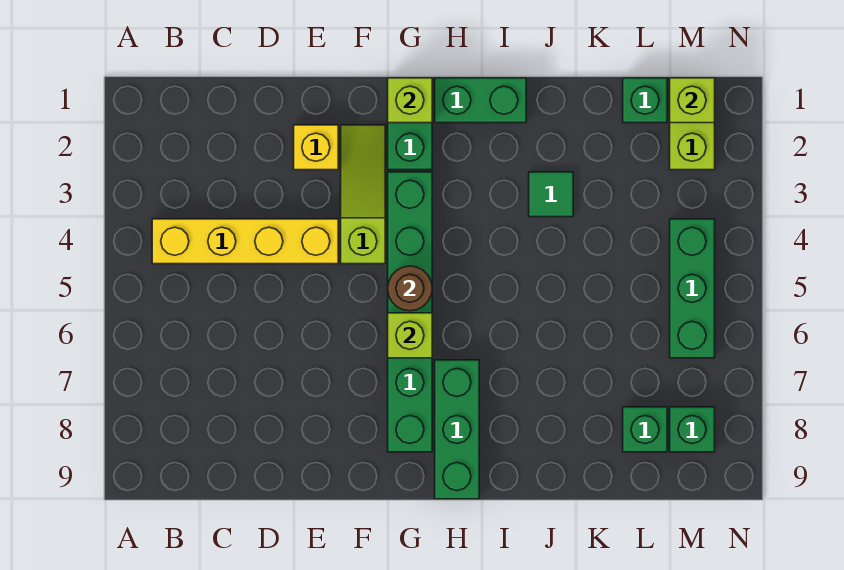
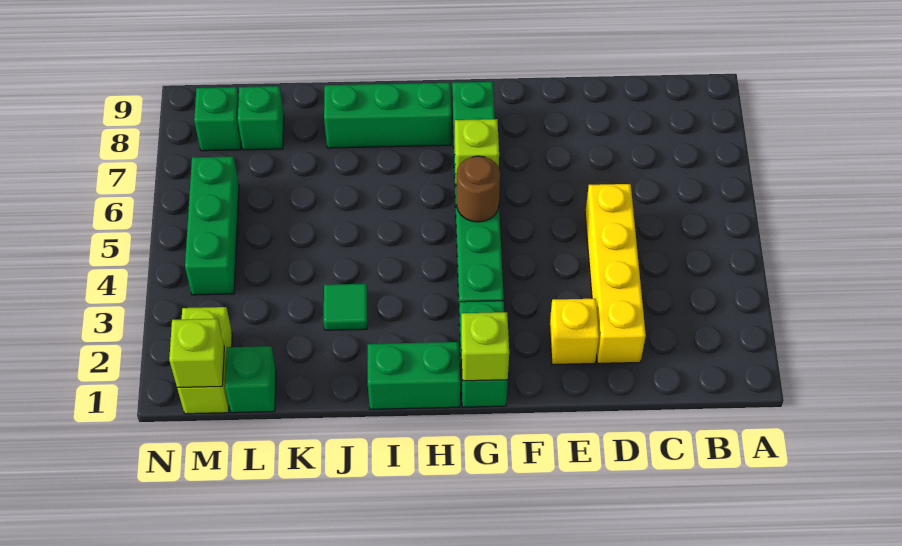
yellow brick B4:E4 level 1 -> yellow brick D2:D5 level 1
lime slope F2:F4 level 1 top 4 -> none
green brick H7:H9 level 1 -> green brick H8:J8 level 1

